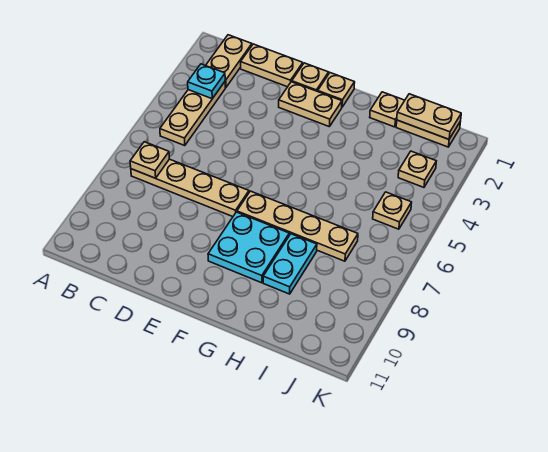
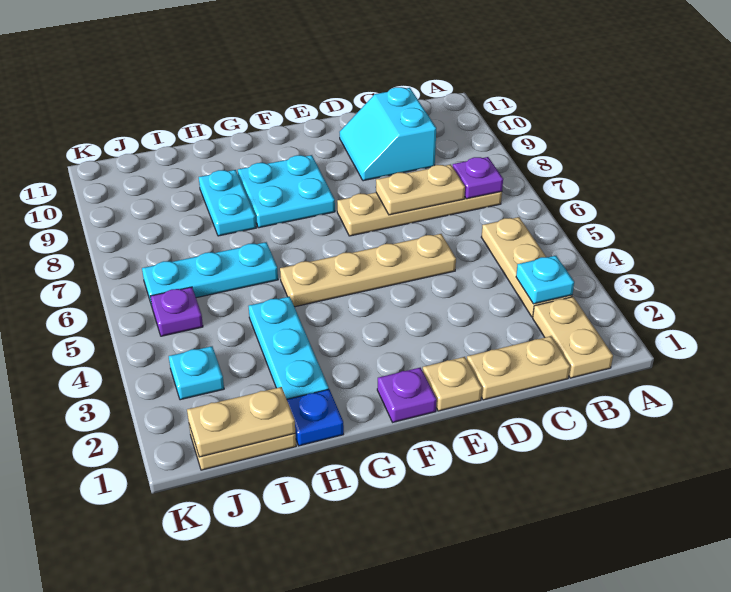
tan plate B7 level 2 -> purple plate B7 level 2
none -> cyan slope C9:D10 level 1 top C
tan plate E2:F2 level 1 -> tan plate C7:D7 level 2
tan plate F1 level 1 -> purple plate F1 level 1
tan plate F7:I7 level 1 -> tan plate D5:G5 level 1
tan plate H1 level 1 -> blue plate H1 level 1
none -> cyan plate H2:H4 level 1
none -> cyan plate H6:J6 level 1
tan plate J3 level 1 -> cyan plate J3 level 1
tan plate J5 level 1 -> purple plate J5 level 1

